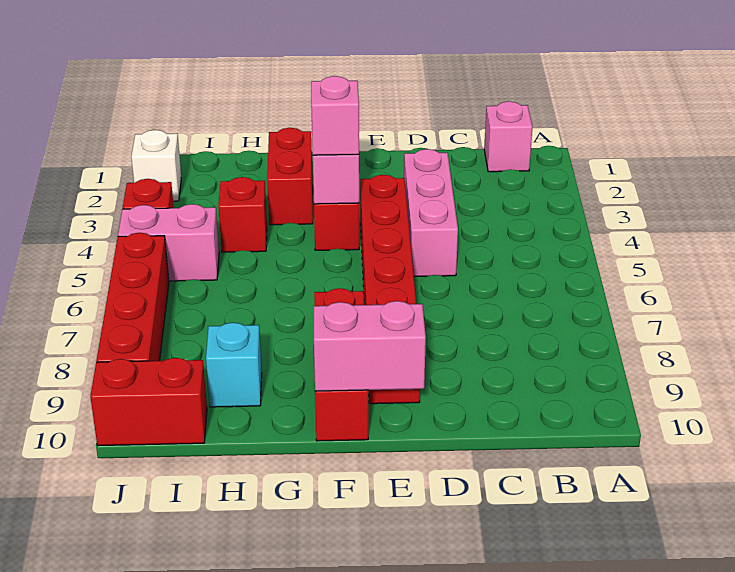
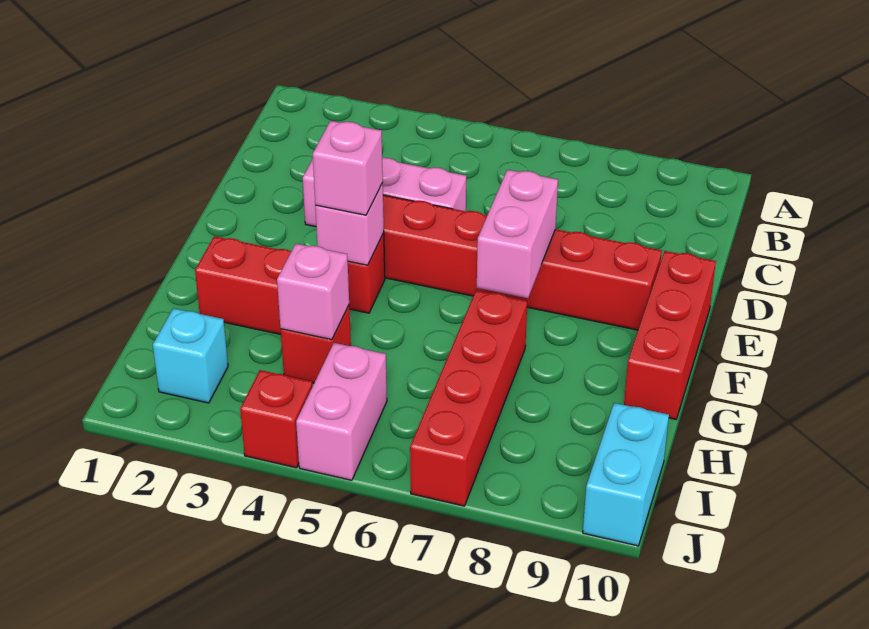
pink brick B1 level 1 -> pink brick H4 level 2
pink brick E10:F10 level 2 -> pink brick E7:F7 level 2
red brick F8:F10 level 1 -> red brick E10:G10 level 1
cyan brick H9 level 1 -> cyan brick I2 level 1
red brick I10:J10 level 1 -> cyan brick I10:J10 level 1
white brick J2 level 1 -> none
red brick J6:J9 level 1 -> red brick G7:J7 level 1

